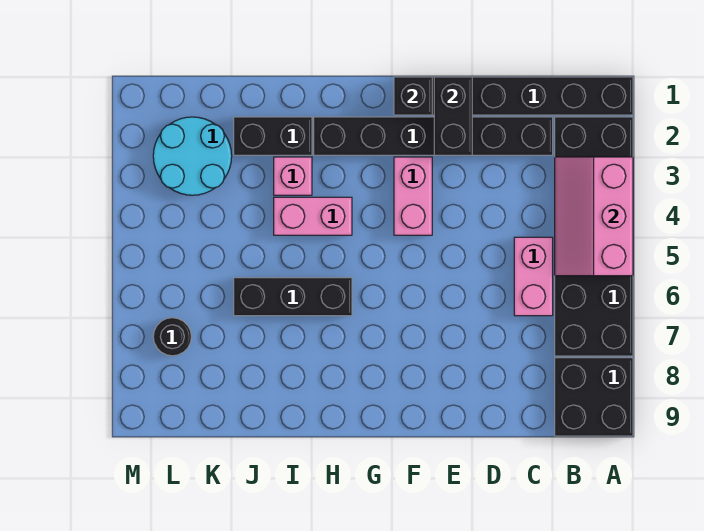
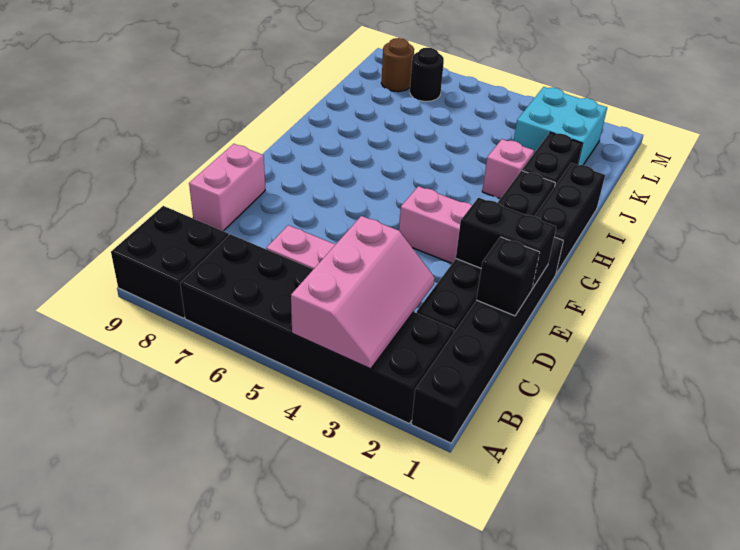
pink slope A3:B5 level 2 top A -> pink slope A3:C4 level 2 top 4
black brick F1 level 2 -> black brick D1 level 2
pink brick H4:I4 level 1 -> pink brick D9:E9 level 1
black brick H6:J6 level 1 -> black brick G1:I1 level 1
cyan round brick K2:L3 level 1 -> cyan brick K2:L3 level 1
none -> brown round brick L8 level 1

